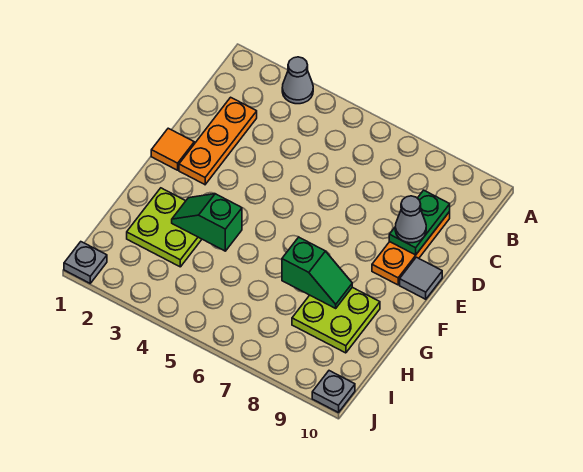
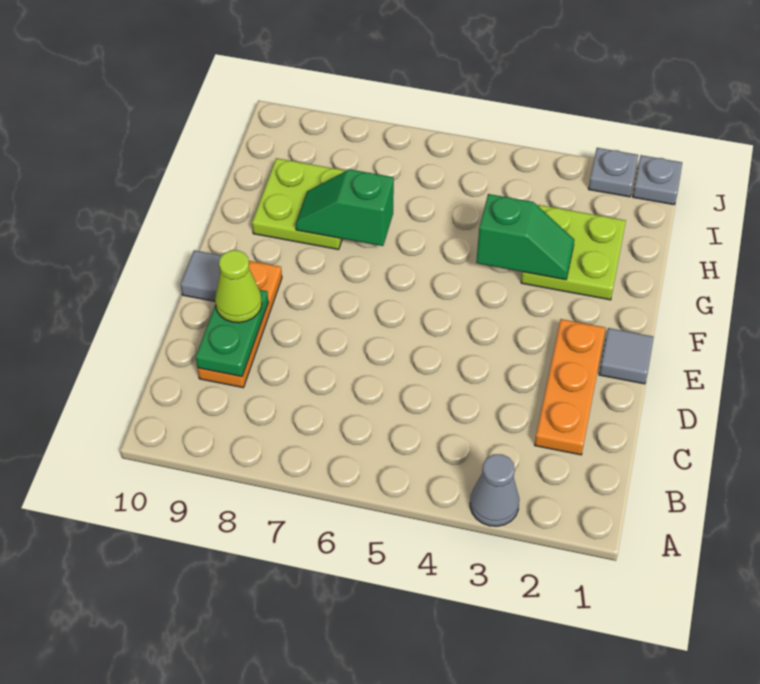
grey cone D9 level 3 -> lime cone D9 level 3
orange tile E1 level 1 -> grey tile E1 level 1
grey plate J10 level 1 -> grey plate J2 level 1

